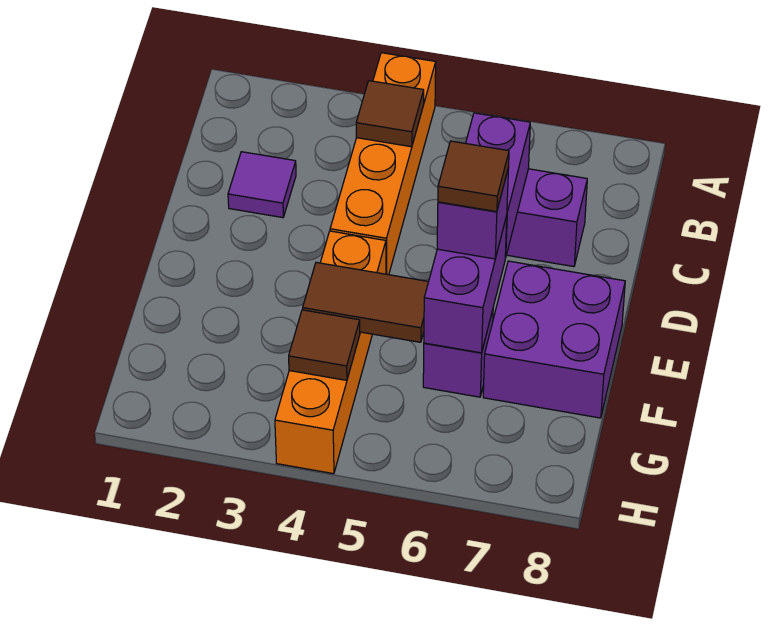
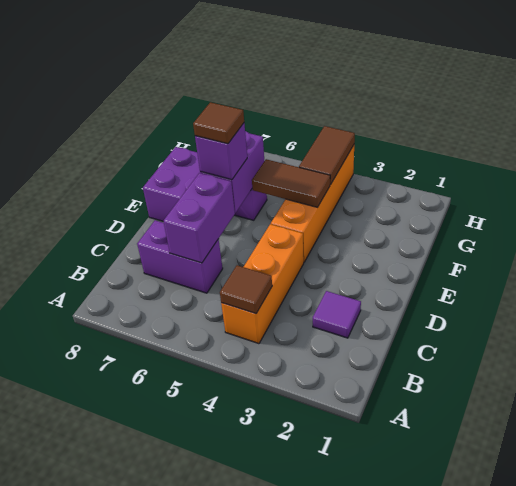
orange brick A4:D4 level 1 -> orange brick B4:D4 level 1
brown tile G4 level 2 -> brown tile G4:H4 level 2

